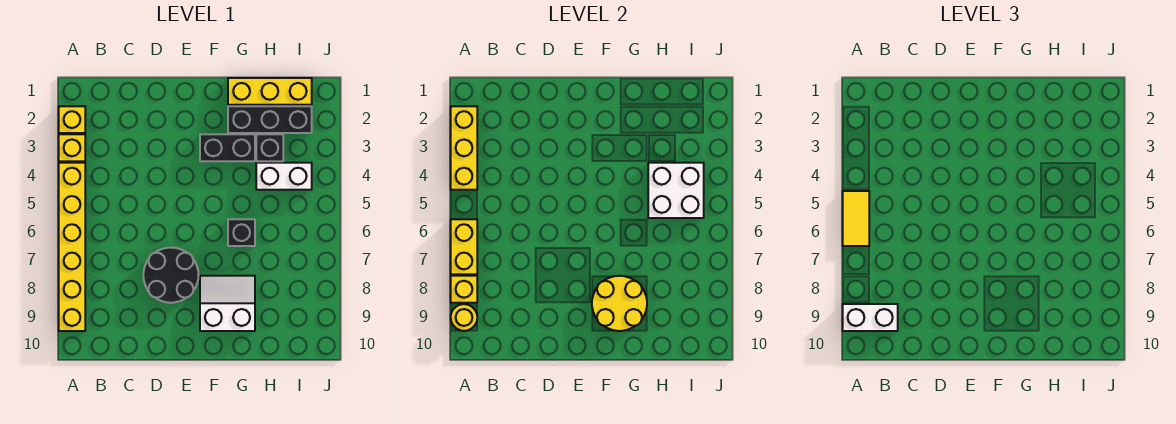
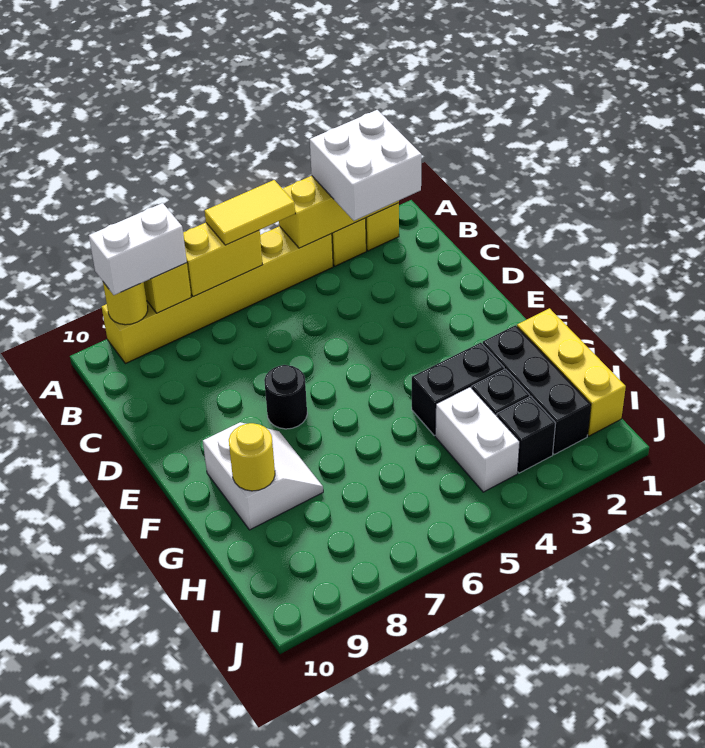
white brick A9:B9 level 3 -> white brick A8:A9 level 3
black round brick D7:E8 level 1 -> black round brick E7 level 1
black brick F3:G3 level 1 -> black brick G3:G4 level 1
yellow round brick F8:G9 level 2 -> yellow round brick G9 level 2
black brick G6 level 1 -> black brick I3 level 1
white brick H4:I5 level 2 -> white brick A2:B3 level 3

